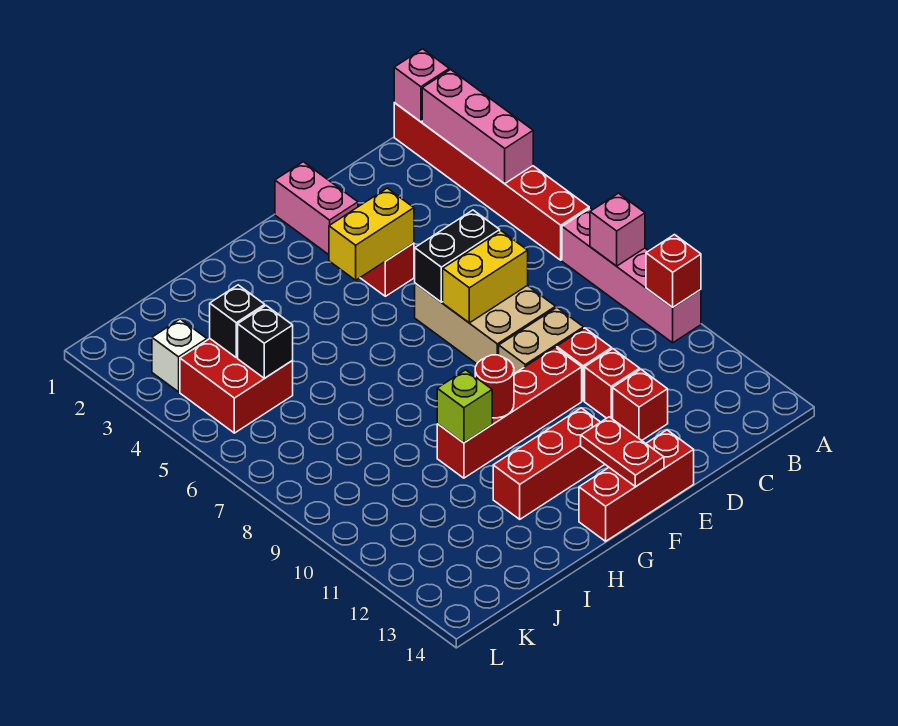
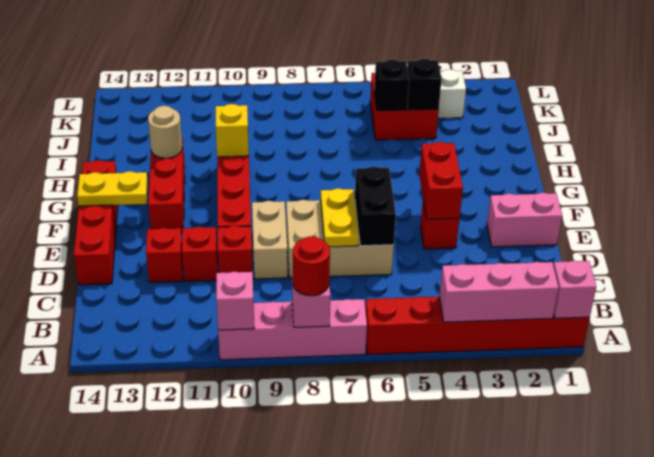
red brick A10 level 2 -> pink brick A10 level 2
yellow brick D7:E7 level 2 -> yellow plate D7:E7 level 2
yellow brick E4:F4 level 2 -> red brick E4:F4 level 2
red brick E14:G14 level 1 -> red brick D14:G14 level 1
red plate F13:F14 level 2 -> yellow plate F13:F14 level 2
red round brick G10 level 2 -> red round brick A8 level 3
lime brick H10 level 2 -> yellow brick H10 level 2
none -> tan round brick H12 level 2

